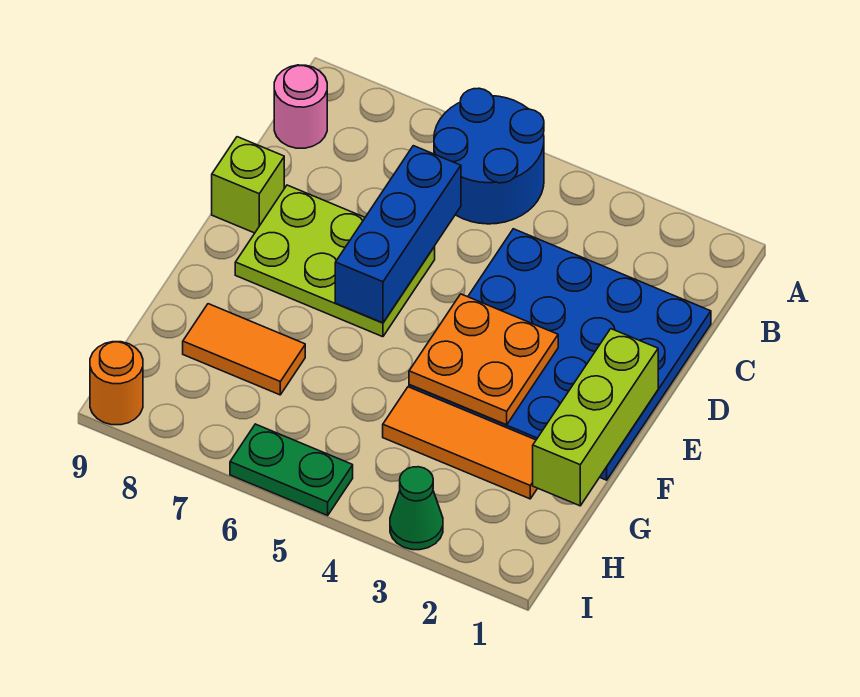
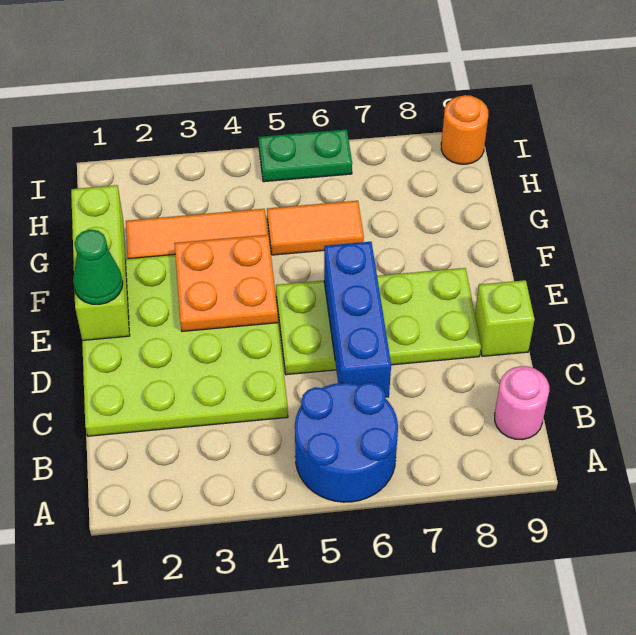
blue plate C1:F4 level 1 -> lime plate C1:F4 level 1
lime plate D6:E8 level 1 -> lime plate D5:E8 level 1
orange tile G7:G8 level 1 -> orange tile G5:G6 level 1
green cone I3 level 1 -> green cone E1 level 3

